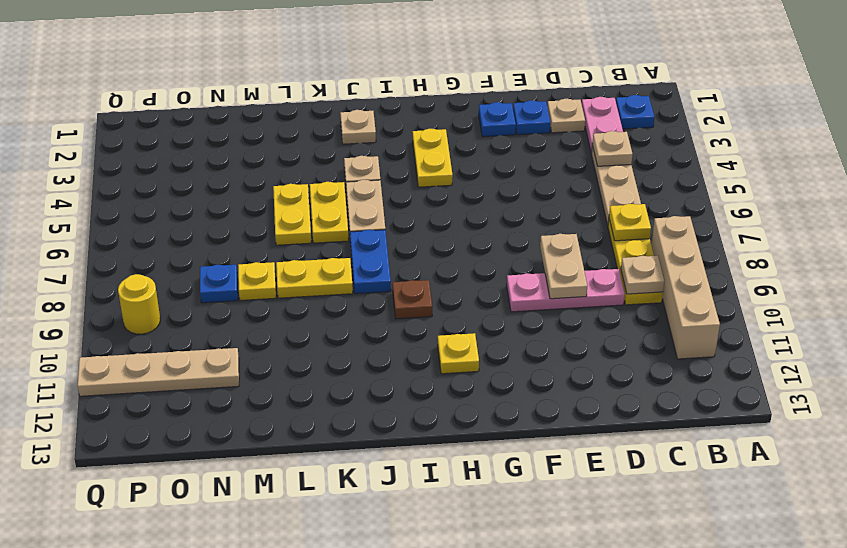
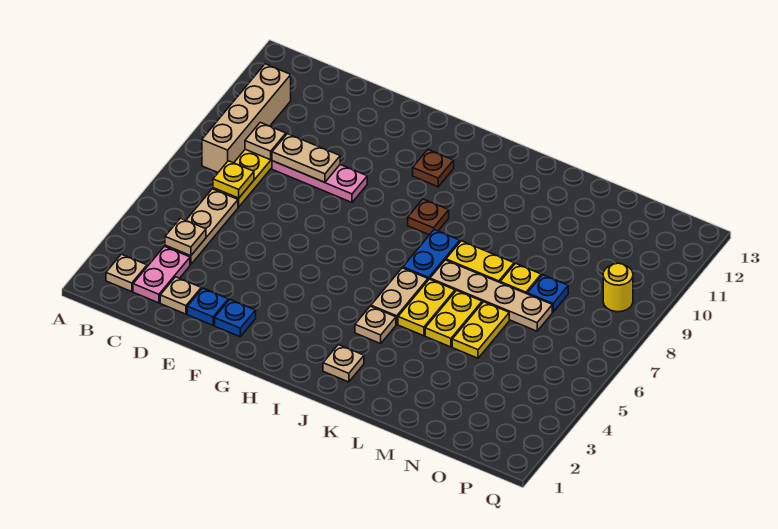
blue plate B2 level 1 -> tan plate B2 level 1
tan plate E8:E9 level 2 -> tan plate D9:E9 level 2
yellow plate H3:H4 level 1 -> yellow plate M5:M6 level 1
yellow plate H11 level 1 -> brown plate H11 level 1
tan plate N11:Q11 level 1 -> tan plate K7:N7 level 1

